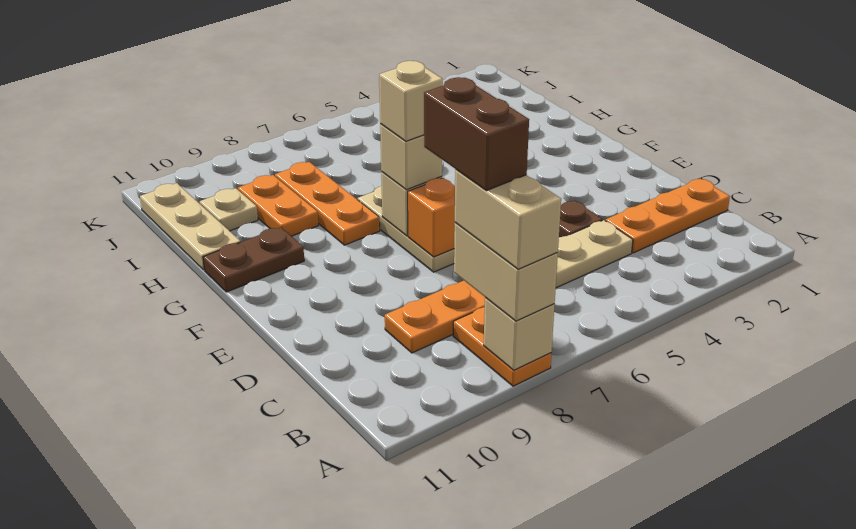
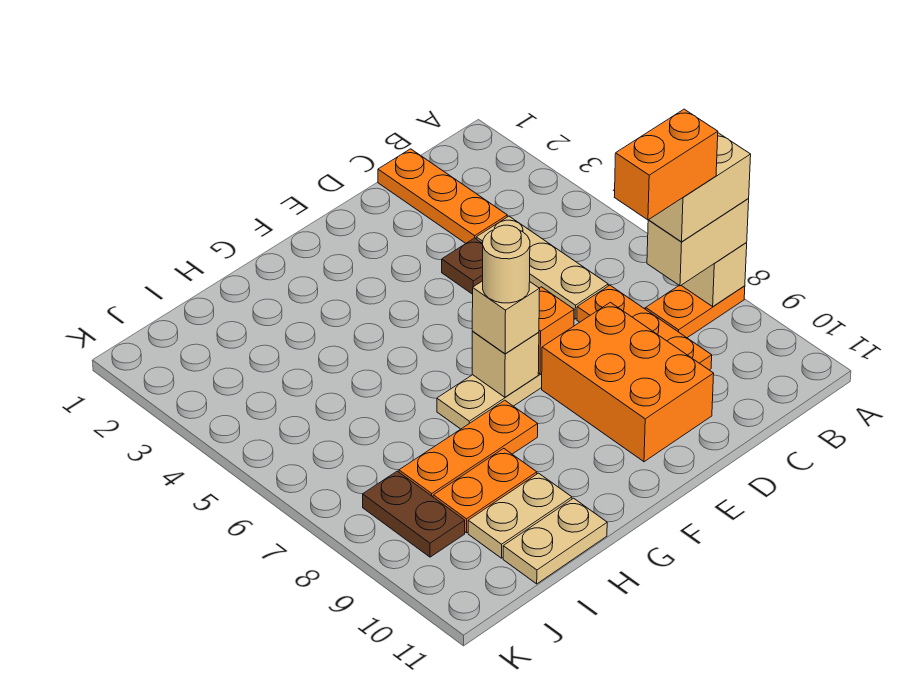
brown brick B8:C8 level 5 -> orange brick B8:C8 level 5
none -> orange brick D8:E10 level 1
tan brick F7 level 4 -> tan round brick F7 level 4
brown plate G10:G11 level 1 -> brown plate J8:J9 level 1
tan plate H11:J11 level 1 -> tan plate H11:I11 level 1
tan plate I10 level 1 -> tan plate H10:I10 level 1

